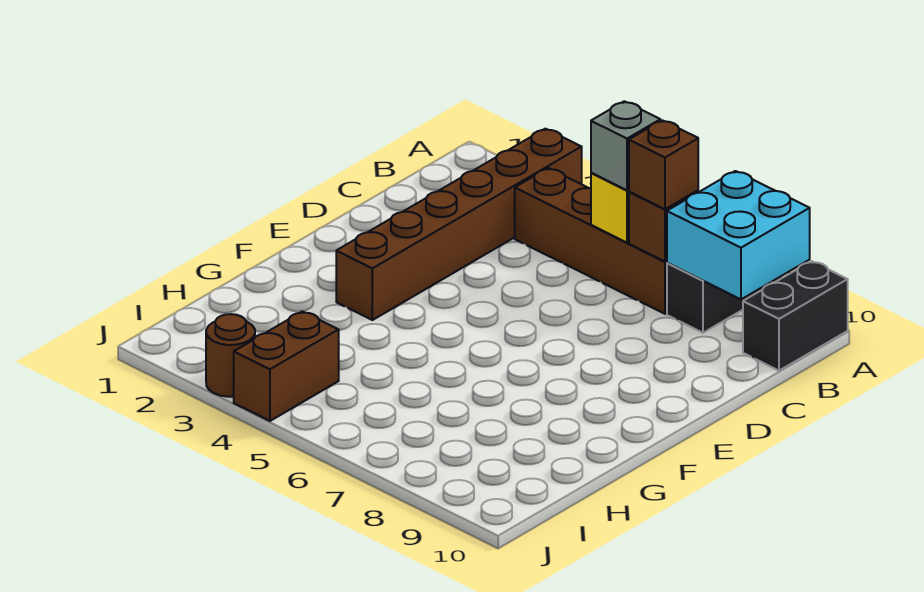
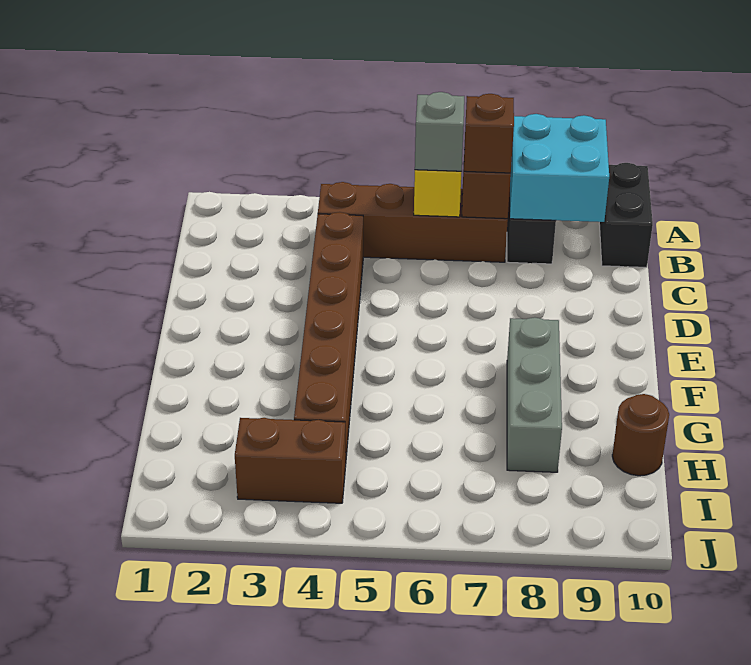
brown brick A3:F3 level 1 -> brown brick C4:H4 level 1
none -> grey brick F8:H8 level 1
brown brick I4:J4 level 1 -> brown brick I3:I4 level 1
brown round brick J3 level 1 -> brown round brick H10 level 1

